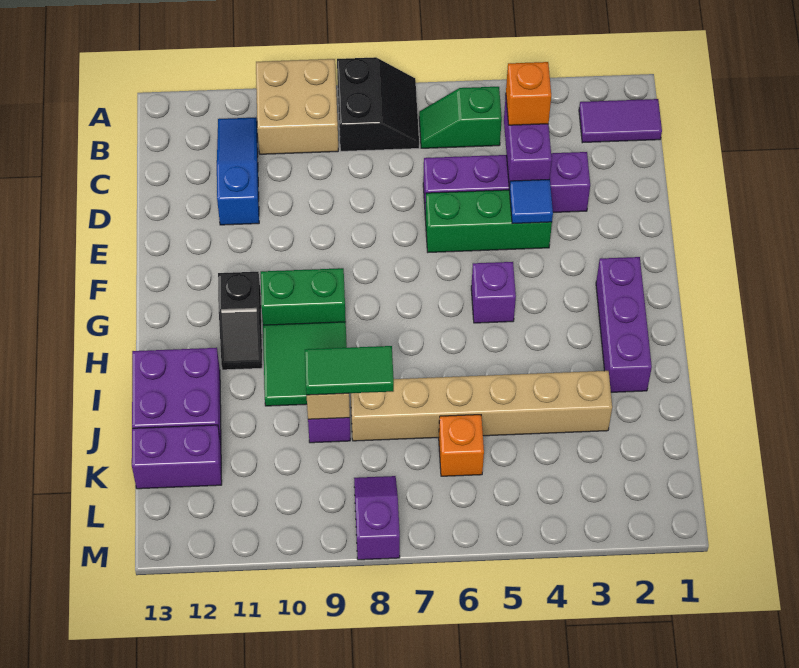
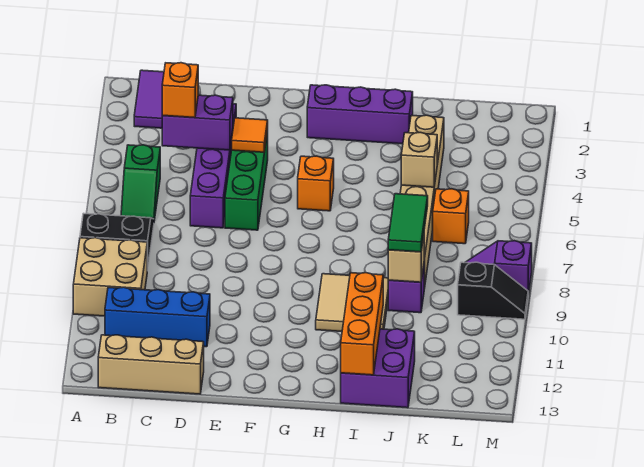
blue slope B11:D11 level 1 top D -> blue brick B11:D11 level 1
none -> tan brick B13:D13 level 1
blue tile E4 level 2 -> orange tile E4 level 2
purple brick G5 level 1 -> orange brick G5 level 1
green brick G9:G10 level 1 -> none
black slope G11:H11 level 1 top G -> black slope L9:M9 level 1 top L
green tile H9:I10 level 1 -> tan tile H9:I10 level 1
none -> orange brick I11:I13 level 2
none -> tan brick J5 level 2
purple brick K12:K13 level 1 -> none

